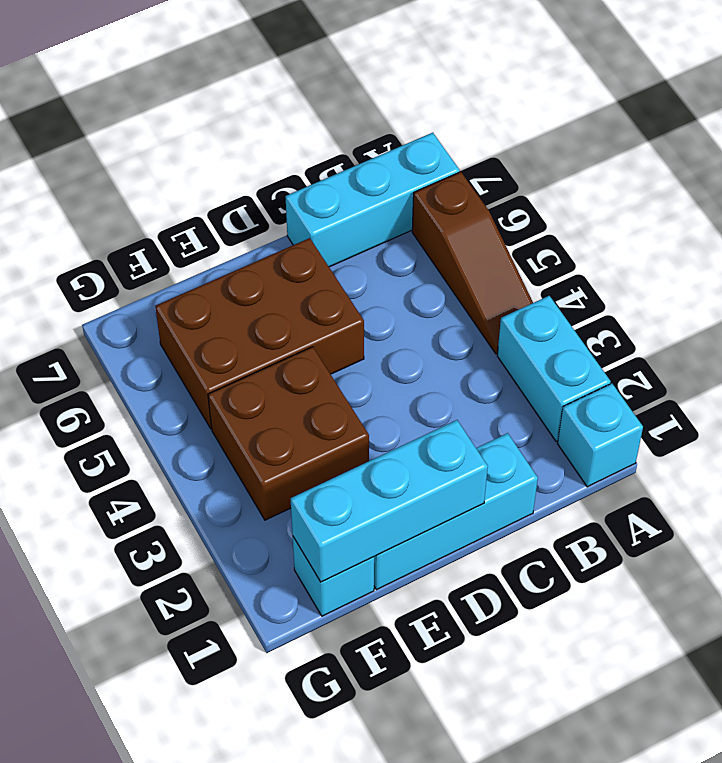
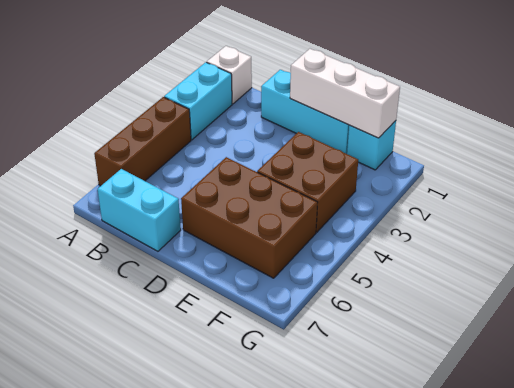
cyan brick A1 level 1 -> white brick A1 level 1
brown slope A4:A6 level 1 top 6 -> brown brick A4:A6 level 1
cyan brick A7:C7 level 1 -> cyan brick B7:C7 level 1
cyan brick D1:F1 level 2 -> white brick D1:F1 level 2

